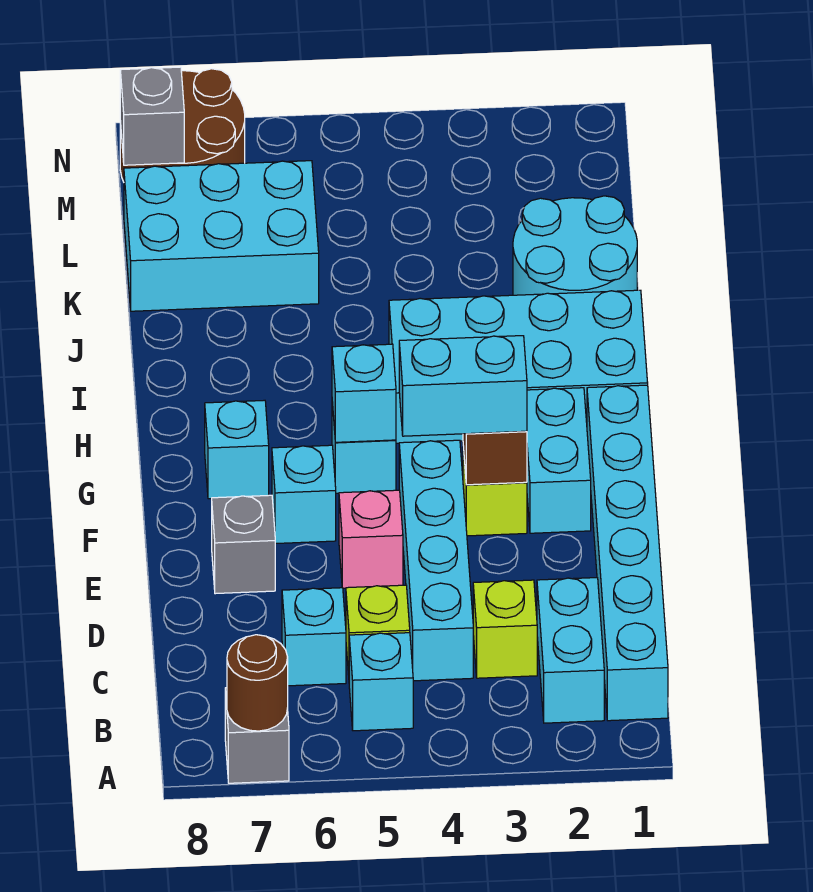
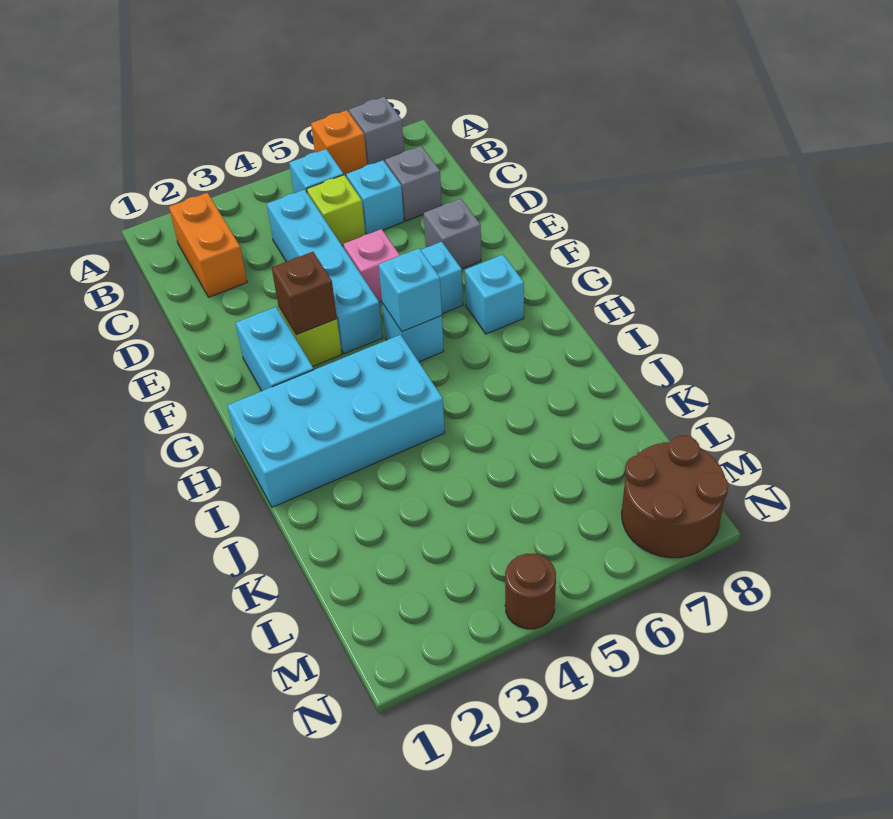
none -> orange brick A6 level 1
brown round brick A7 level 2 -> brown round brick N4 level 1
cyan brick B1:G1 level 1 -> none
cyan brick B2:C2 level 1 -> orange brick B2:C2 level 1
lime brick C3 level 1 -> none
cyan brick F3:F4 level 3 -> none
cyan round brick J1:K2 level 1 -> none
cyan brick K6:L8 level 1 -> none
grey brick M8 level 2 -> grey brick C7 level 1

